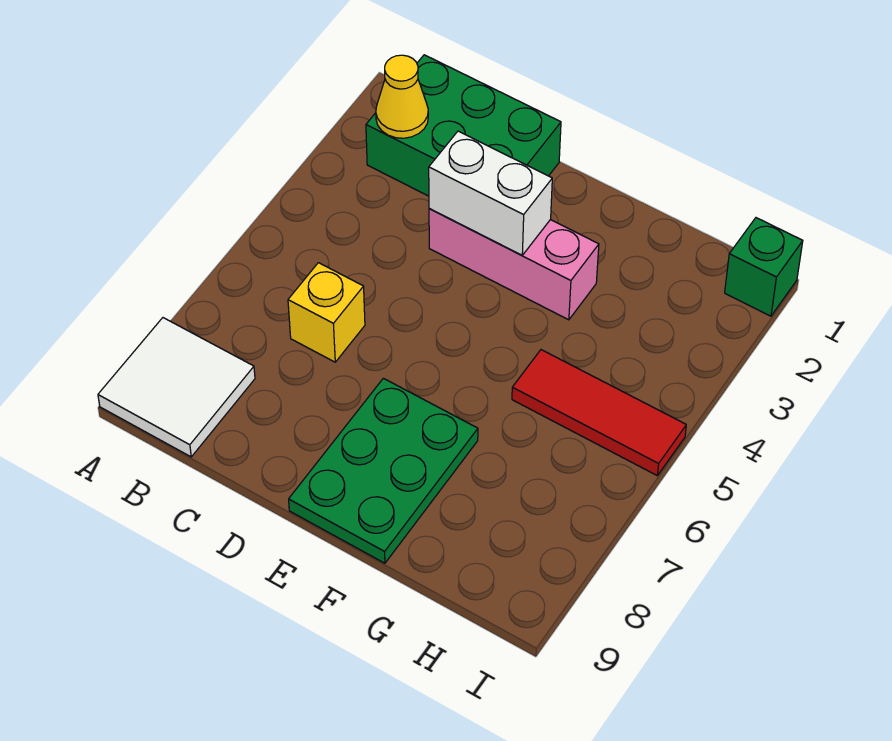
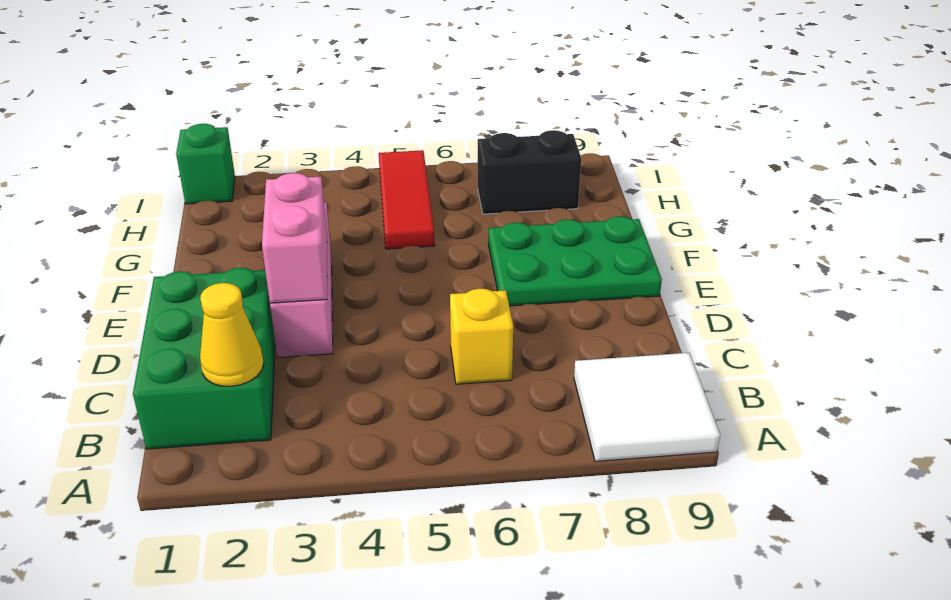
white brick D3:E3 level 2 -> pink brick D3:E3 level 2
none -> black brick H7:H8 level 1

